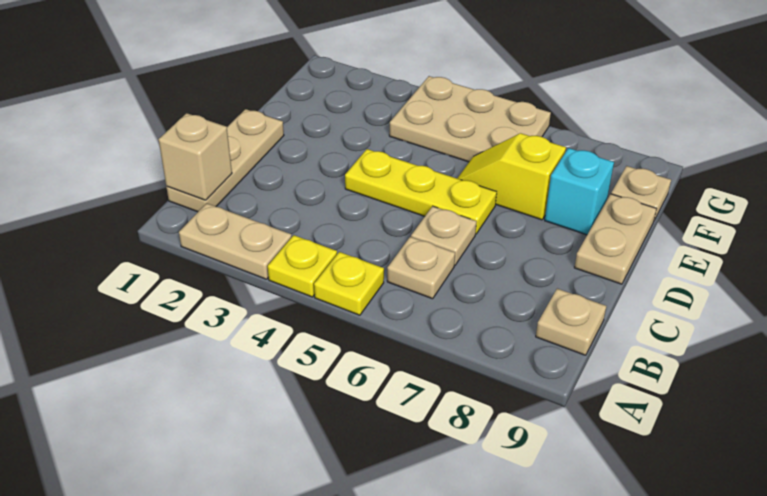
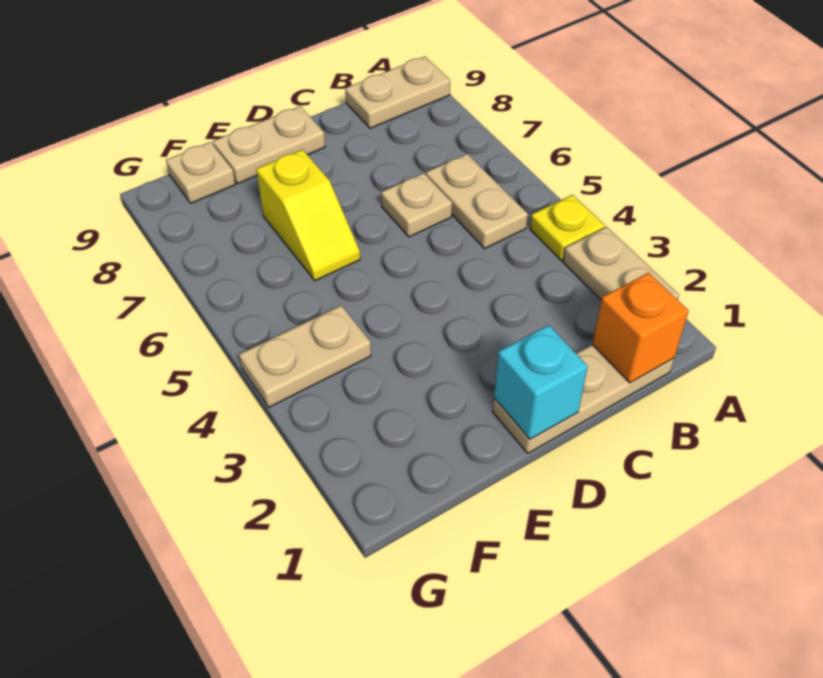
yellow plate A5 level 1 -> none
tan brick B1 level 2 -> orange brick B1 level 2
tan plate B6 level 1 -> tan plate B5:B6 level 1
tan plate B9 level 1 -> tan plate A9:B9 level 1
yellow plate D4:D6 level 1 -> none
cyan brick E8 level 1 -> cyan brick D1 level 2
tan plate F4:G6 level 1 -> tan plate F4:G4 level 1

